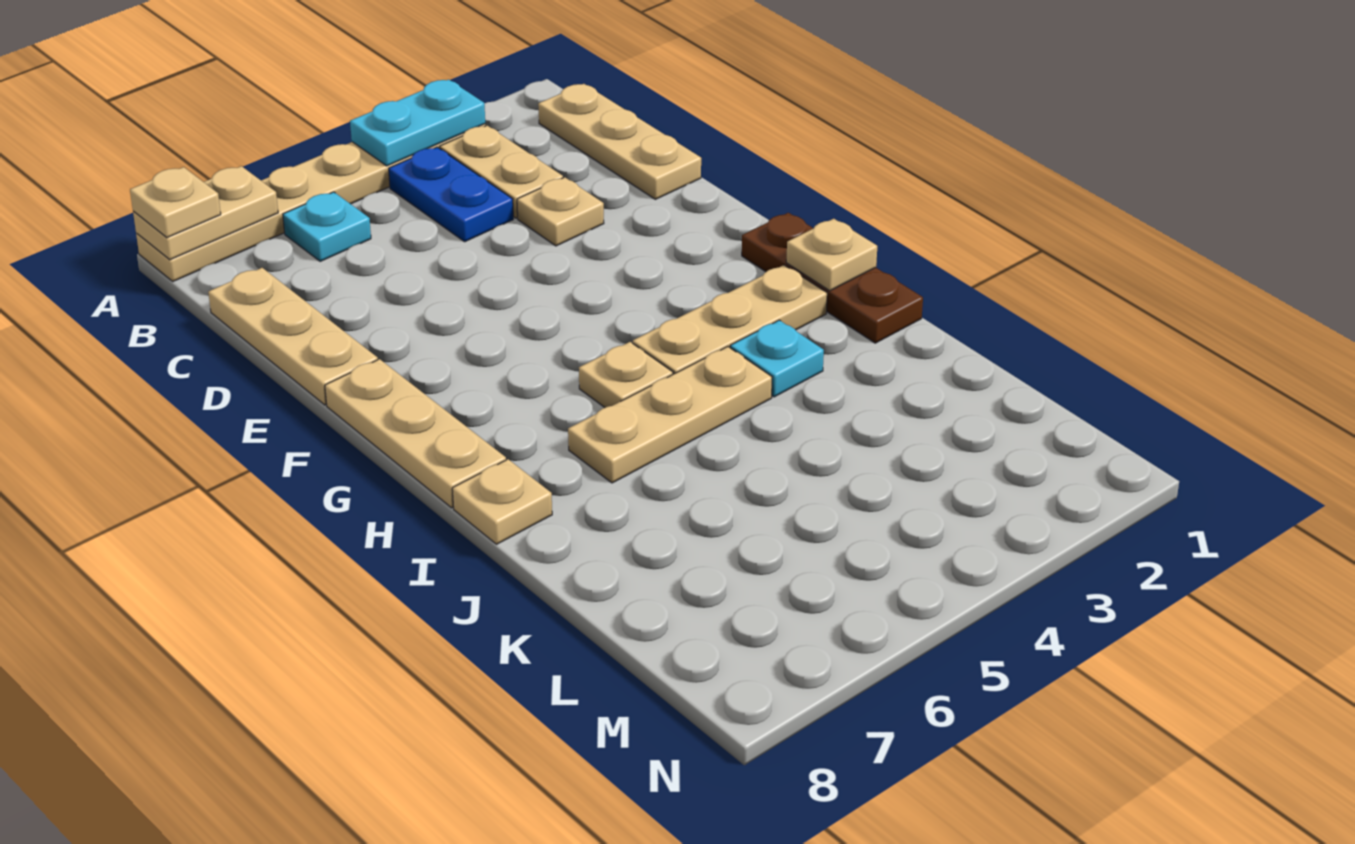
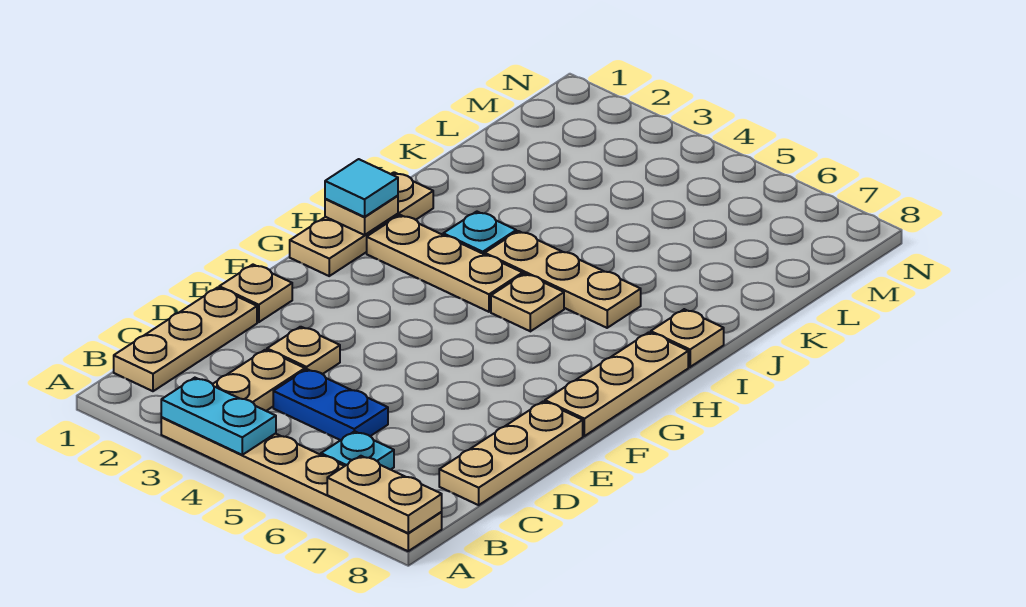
tan plate A8 level 3 -> tan plate E1 level 1
blue plate B4:C4 level 1 -> blue plate C4:C5 level 1
brown plate G1:I1 level 1 -> tan plate G1:I1 level 1
none -> cyan tile H1 level 3

